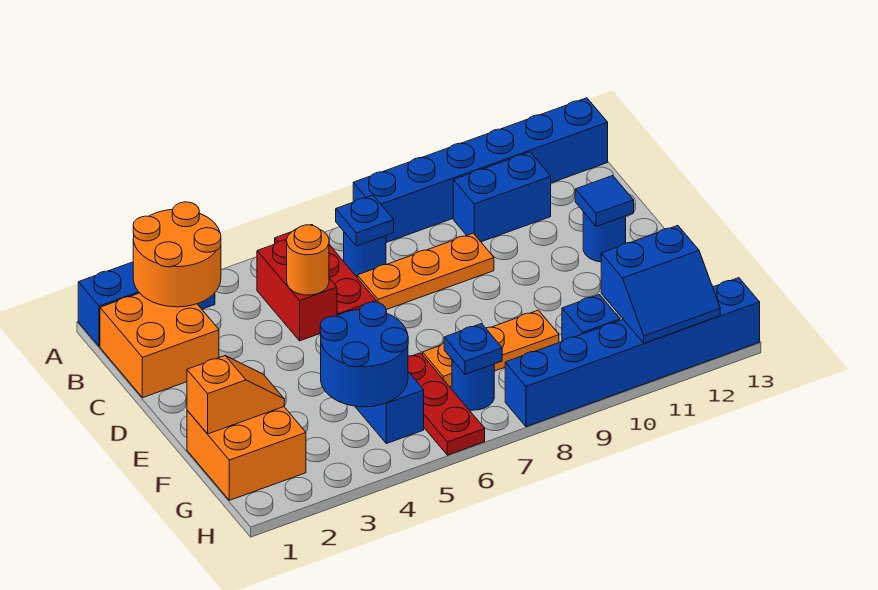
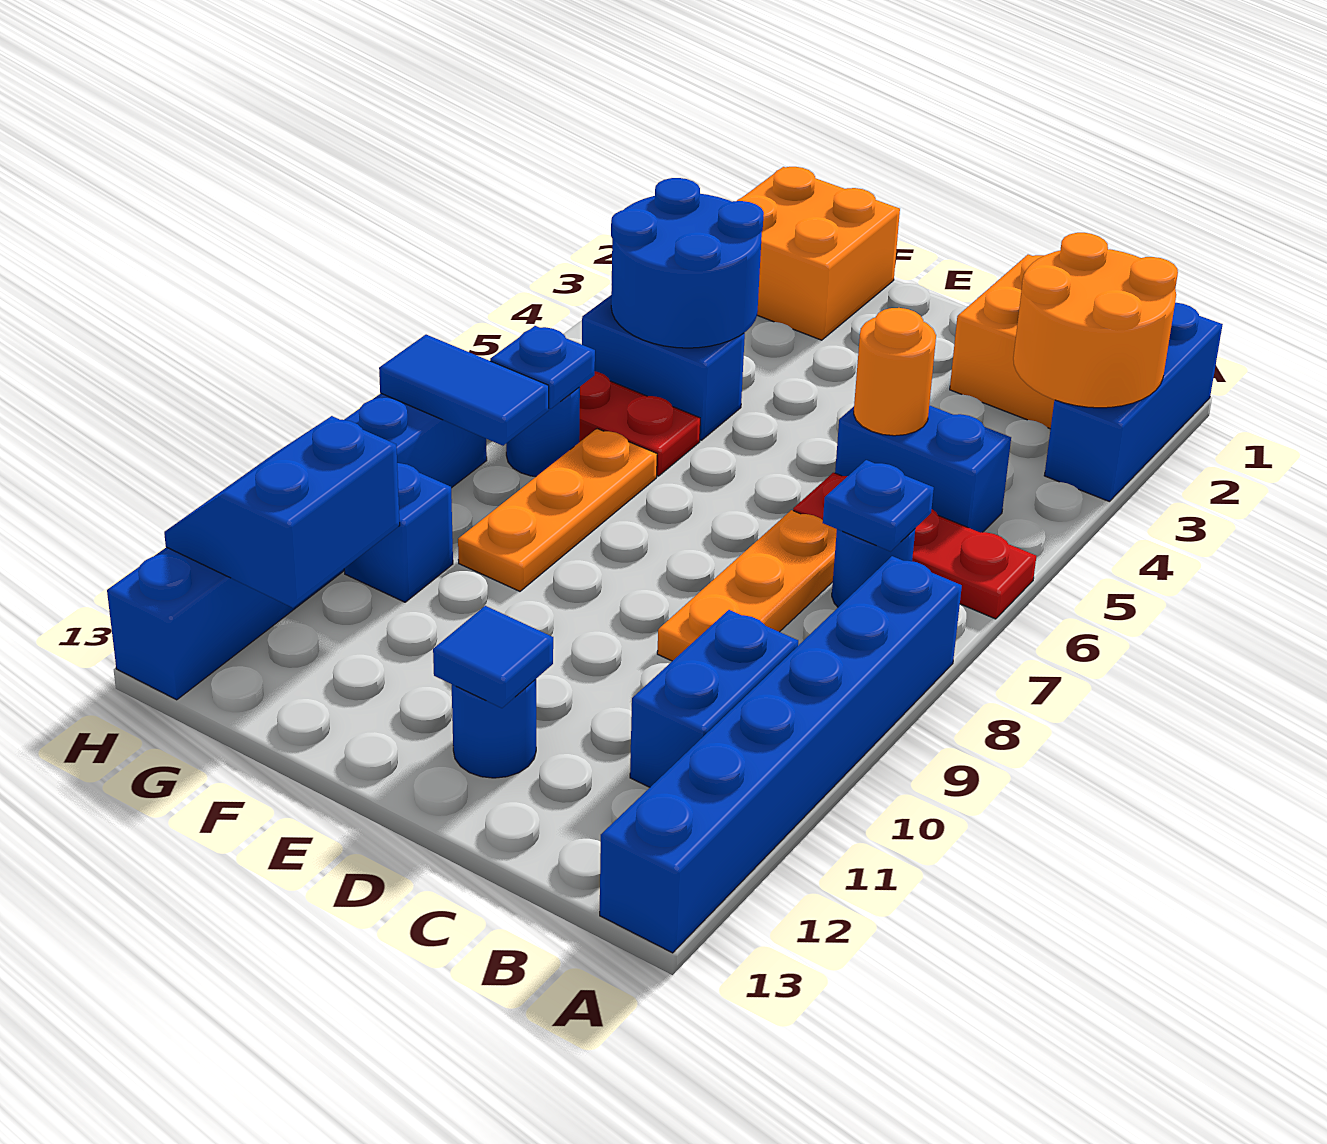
red brick B5:C5 level 1 -> blue brick B5:C5 level 1
orange slope F1:F2 level 2 top 1 -> none
none -> blue tile G8:H8 level 2

